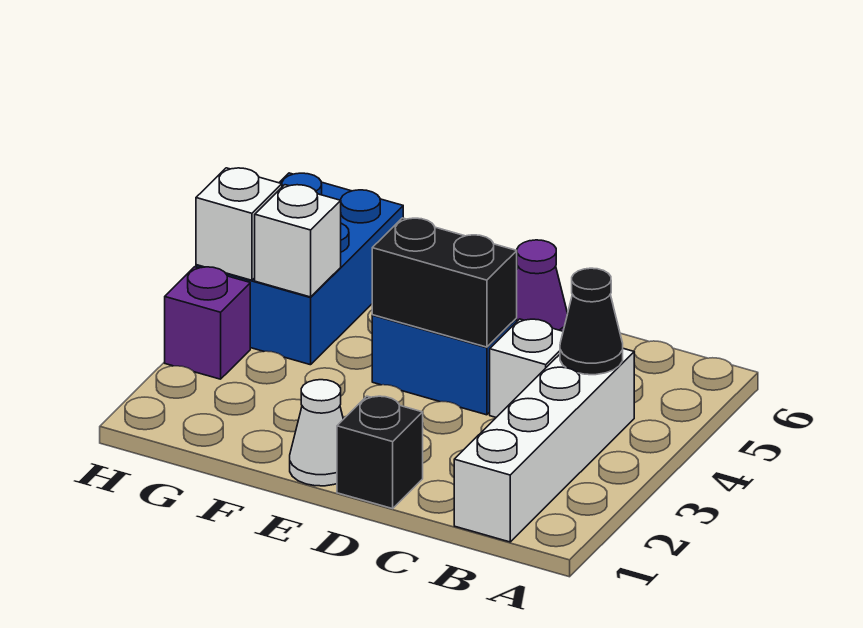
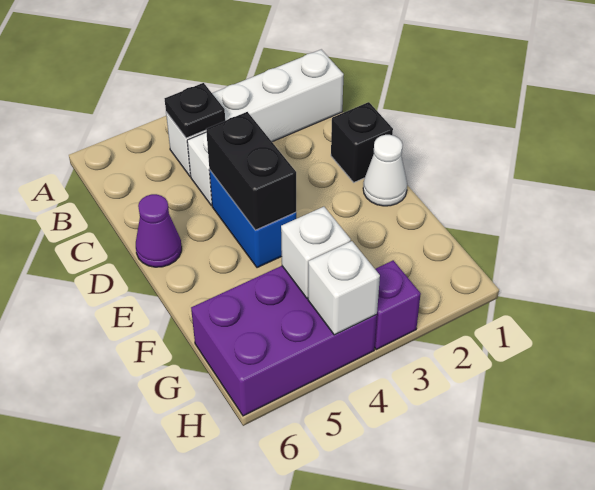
black cone B4 level 2 -> black plate B4 level 2
blue brick G4:H6 level 1 -> purple brick G4:H6 level 1

